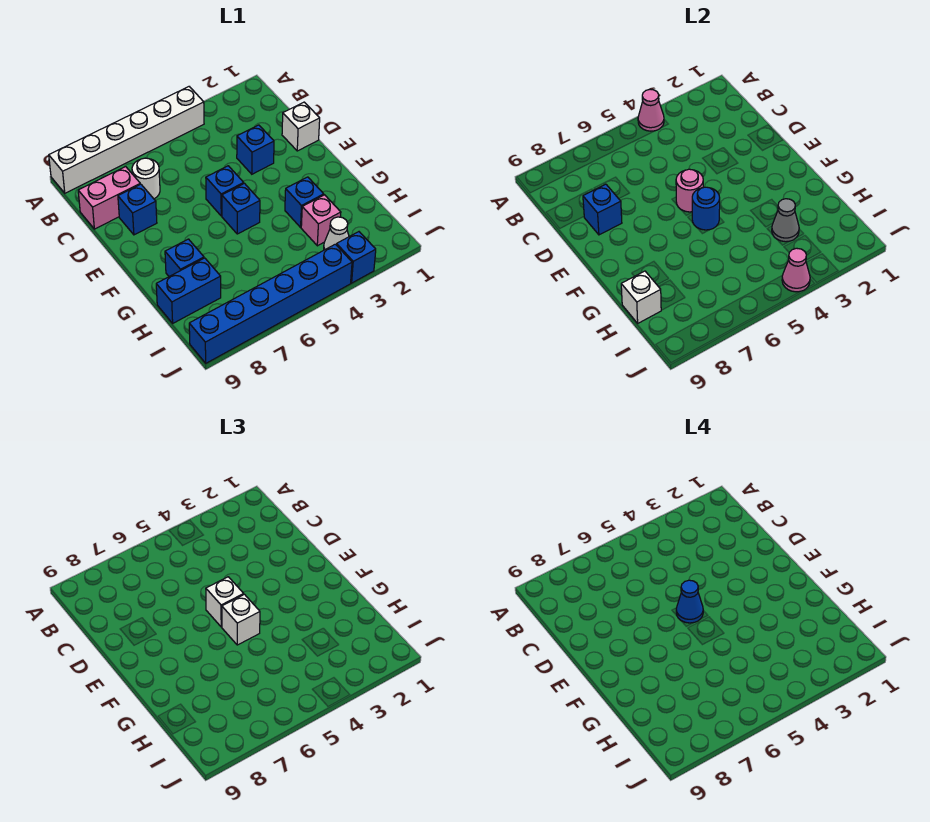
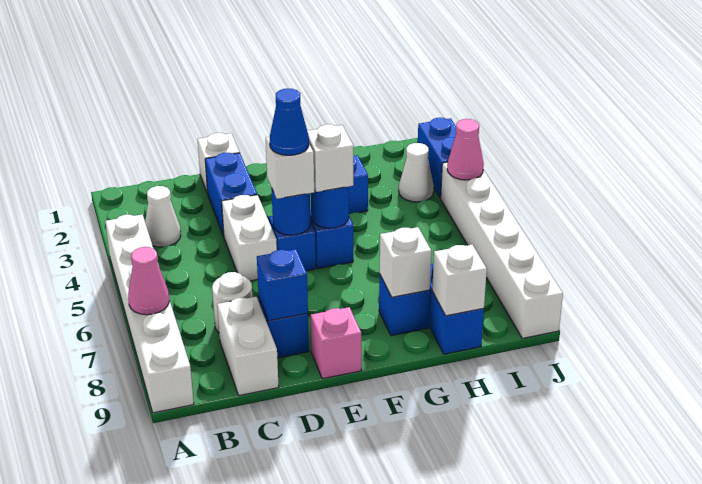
pink cone A4 level 2 -> pink cone A7 level 2
none -> white cone B3 level 1
pink brick C8:C9 level 1 -> white brick C8:C9 level 1
blue brick D3 level 1 -> blue brick D2:D3 level 1
none -> white brick D4:D5 level 1
pink round brick E5 level 2 -> blue round brick E5 level 2
none -> white brick G8 level 2
pink brick H3 level 1 -> pink brick E9 level 1
grey cone H3 level 2 -> none
blue brick J3 level 1 -> blue brick J2:J3 level 1
blue brick J4:J9 level 1 -> white brick J4:J9 level 1

